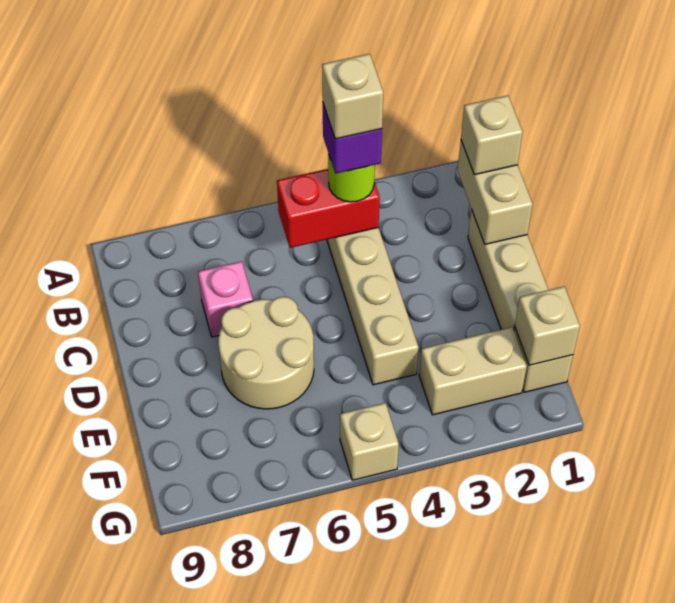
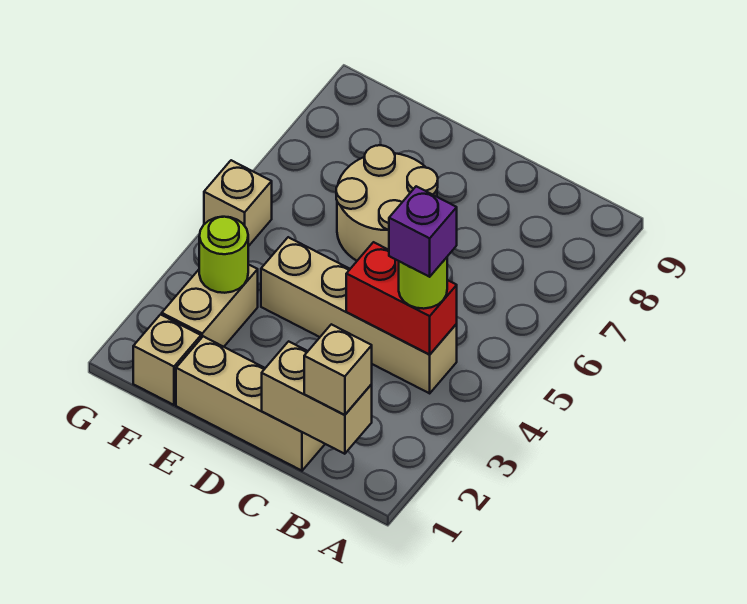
red brick B4:B5 level 2 -> red brick B4:C4 level 2
tan brick B4 level 5 -> none
pink brick C7 level 1 -> none
tan brick F1 level 2 -> none
none -> lime round brick F3 level 2

